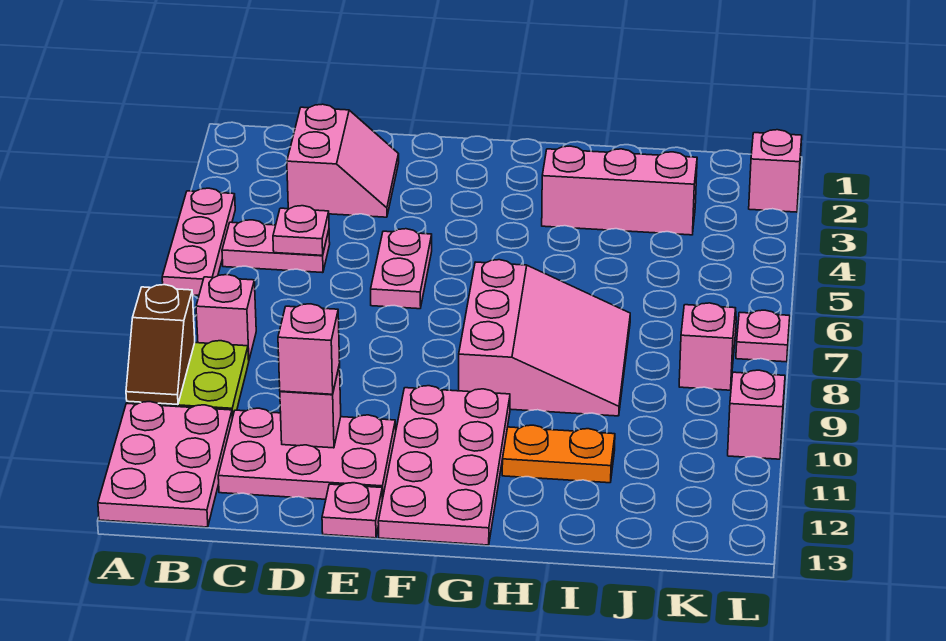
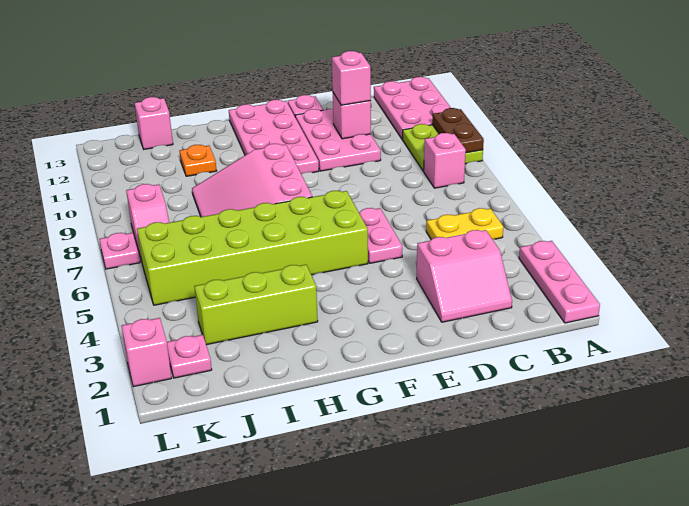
pink plate A4:A6 level 1 -> pink plate A1:A3 level 1
brown slope A9:A10 level 2 top 9 -> brown plate A9:A10 level 2
pink plate B5:C5 level 1 -> yellow plate B5:C5 level 1
pink slope C2:D3 level 1 top C -> pink slope C2:D3 level 1 top 3
pink plate C5 level 2 -> pink plate K2 level 1
pink plate C11:E12 level 1 -> pink plate D10:E12 level 1
none -> lime brick F5:K6 level 1
pink brick H3:J3 level 1 -> lime brick H3:J3 level 1
orange plate H11:I11 level 1 -> orange plate I11 level 1
pink brick L10 level 1 -> pink brick J13 level 1

